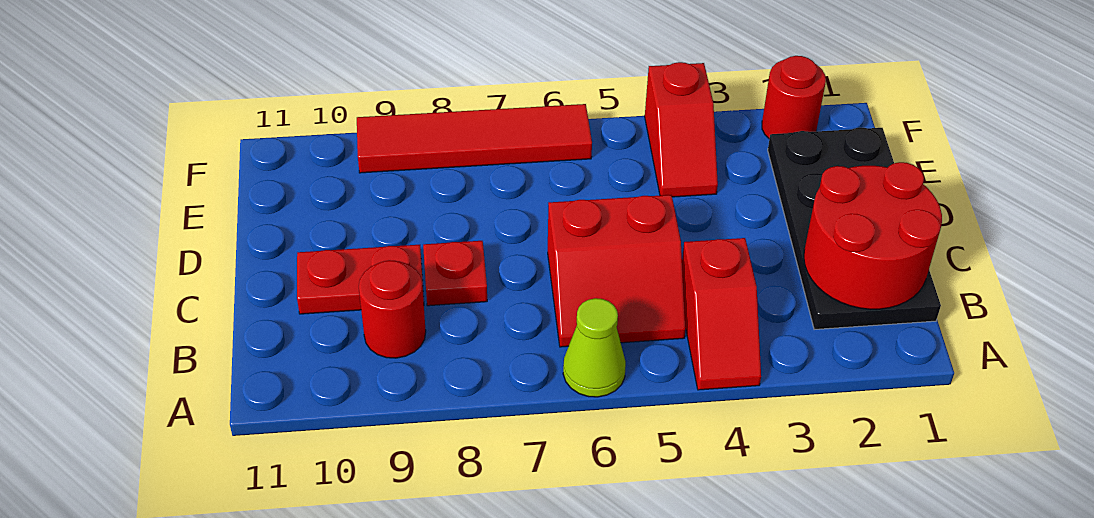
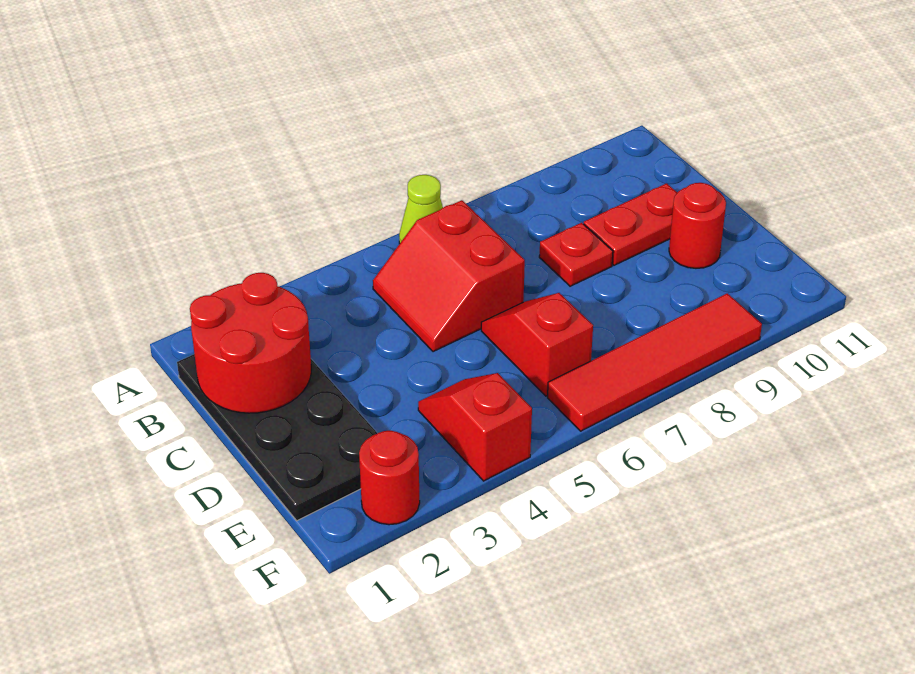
red slope A4:B4 level 1 top B -> red slope D6:E6 level 1 top E
red slope B5:C6 level 1 top C -> red slope B5:C6 level 1 top 6
red round brick B9 level 1 -> red round brick D10 level 1

